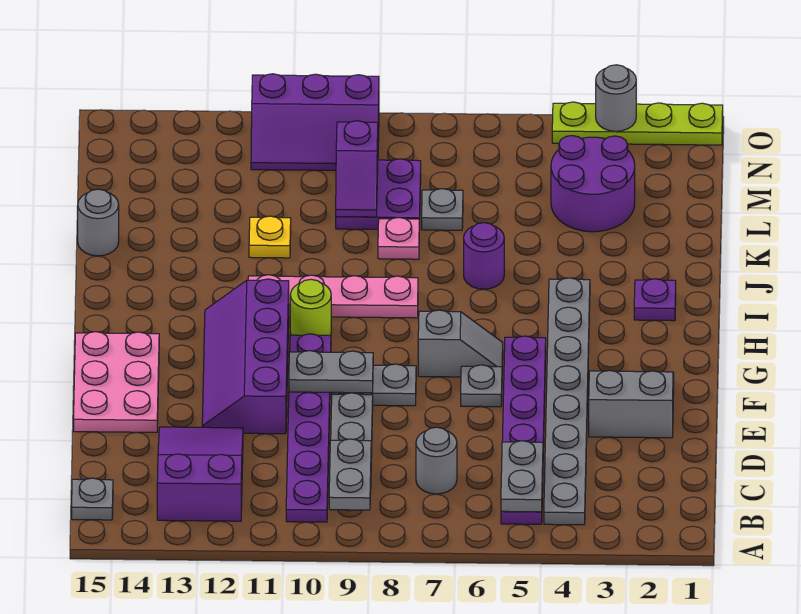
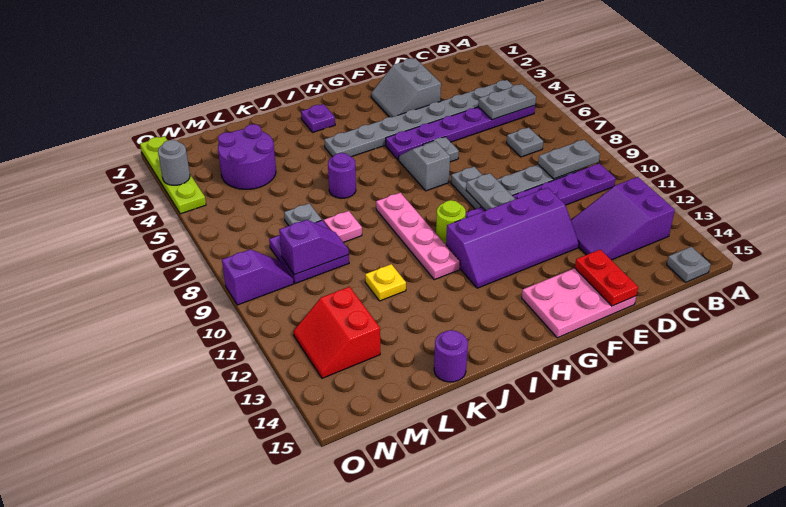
grey round brick C7 level 1 -> grey plate C7 level 1
none -> red plate E14:E15 level 2
grey round brick K15 level 1 -> purple round brick K15 level 1
none -> red slope M12:N13 level 1 top M
purple slope N9:O11 level 1 top O -> purple slope N9:O9 level 1 top O

